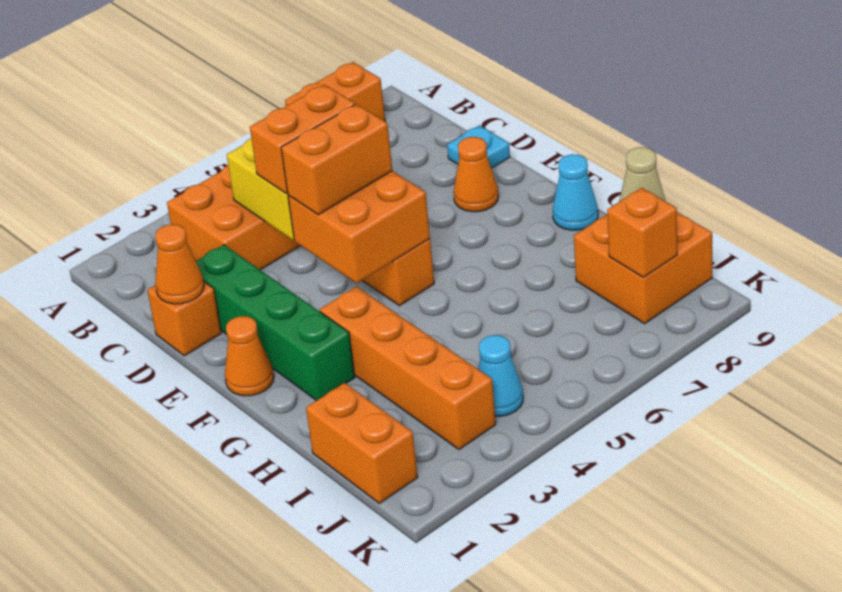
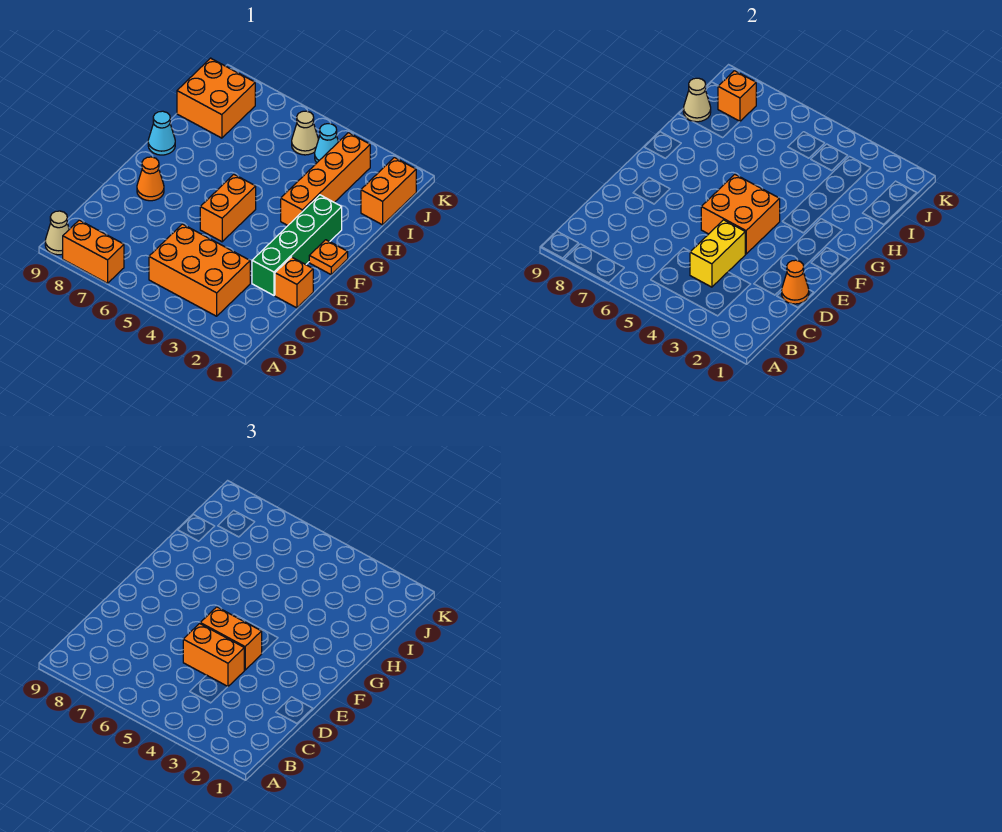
none -> tan cone A9 level 1
cyan plate D9 level 1 -> none
orange cone F1 level 1 -> orange plate F1 level 1
none -> tan cone J5 level 1

